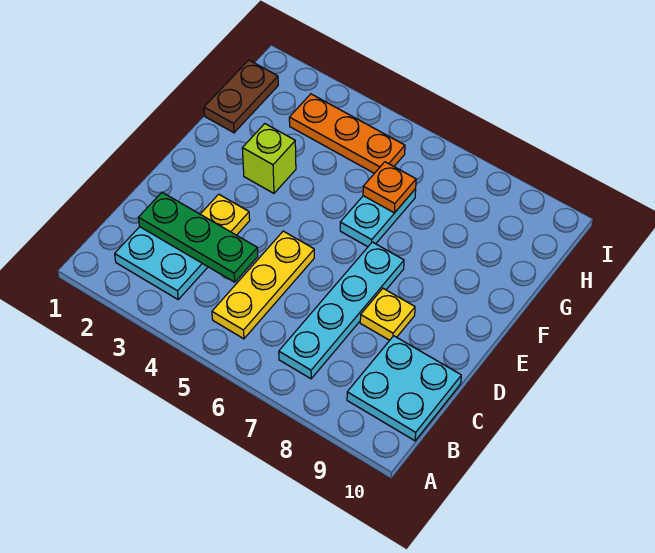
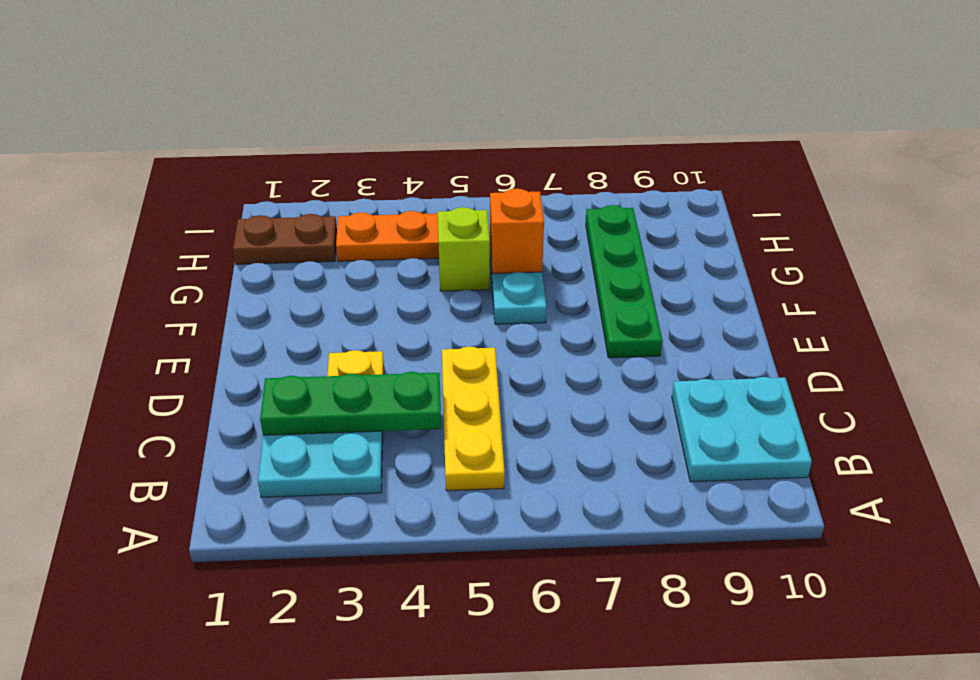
cyan plate B7:E7 level 1 -> none
yellow plate D8 level 1 -> none
none -> green plate E8:H8 level 1
lime brick F3 level 1 -> lime brick G5 level 1
brown plate G1:H1 level 1 -> brown plate H1:H2 level 1
orange plate G6 level 2 -> orange brick G6 level 2

